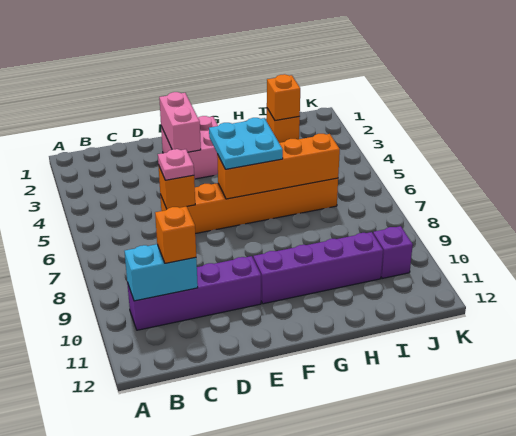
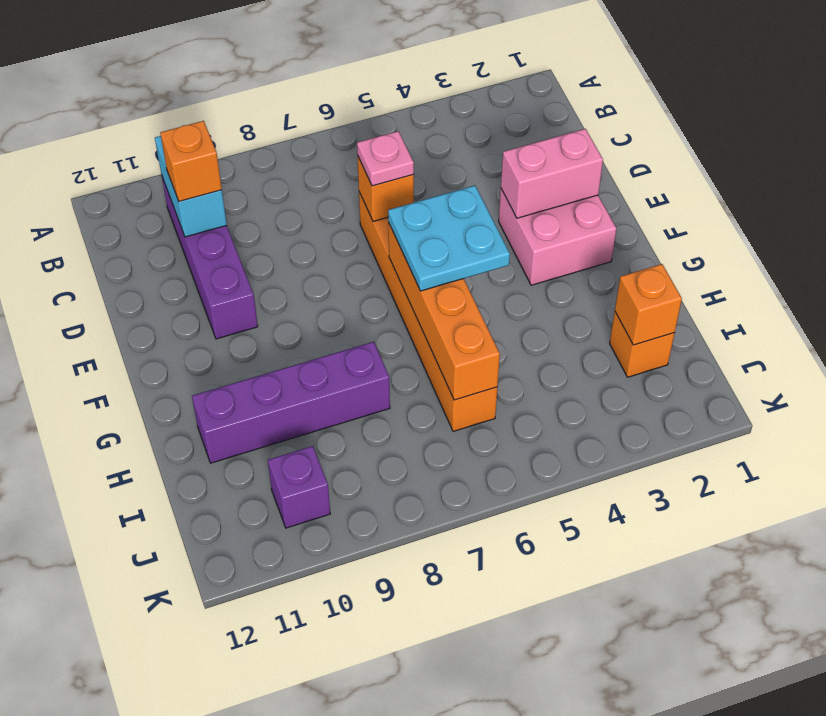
purple brick F10:I10 level 1 -> purple brick H8:H11 level 1

